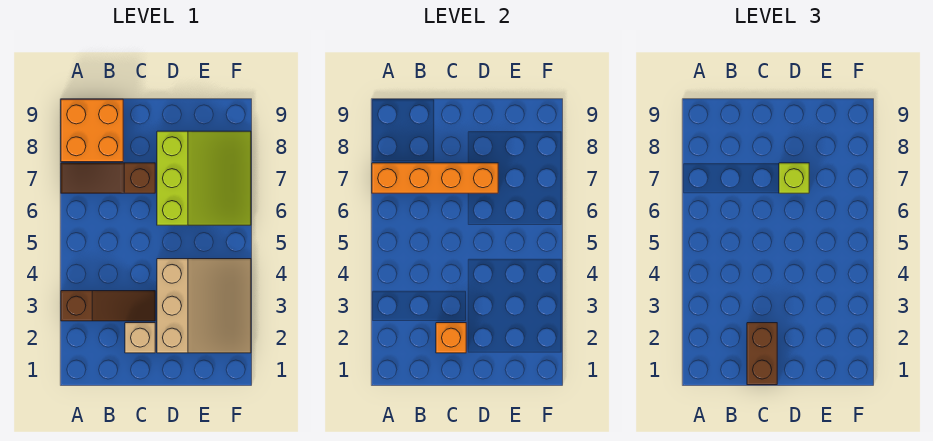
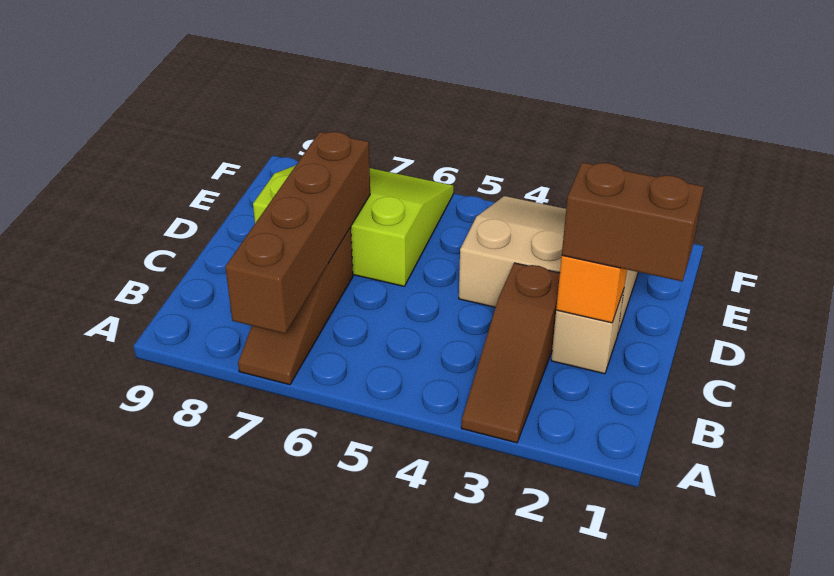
brown slope A3:C3 level 1 top A -> brown slope A3:C3 level 1 top C
orange brick A7:D7 level 2 -> brown brick A7:D7 level 2
orange brick A8:B9 level 1 -> none
lime brick D7 level 3 -> none

